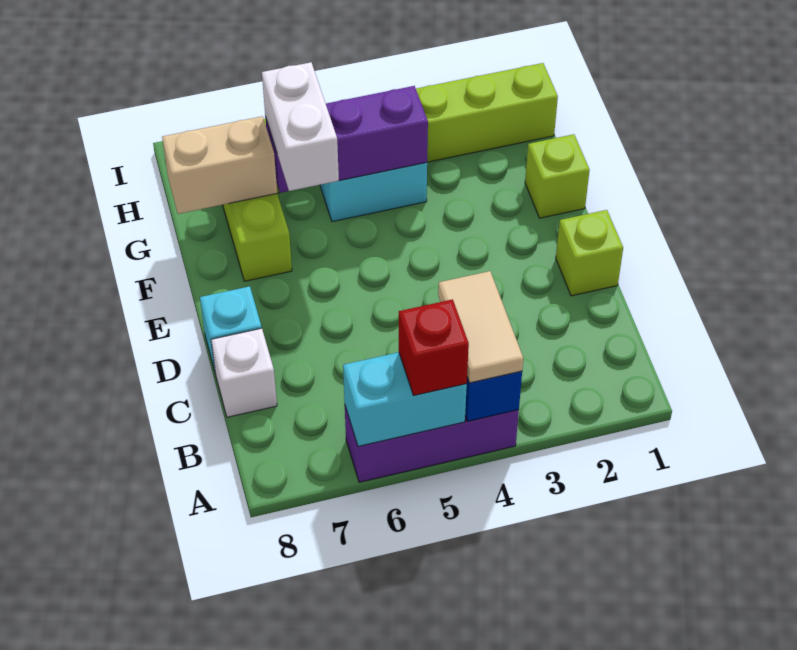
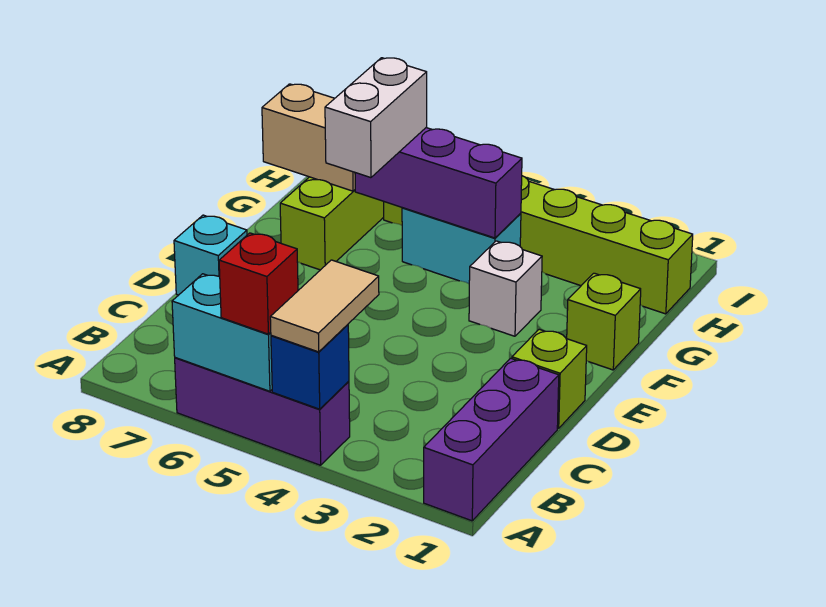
none -> purple brick A1:C1 level 1
white brick C8 level 1 -> white brick F3 level 1

